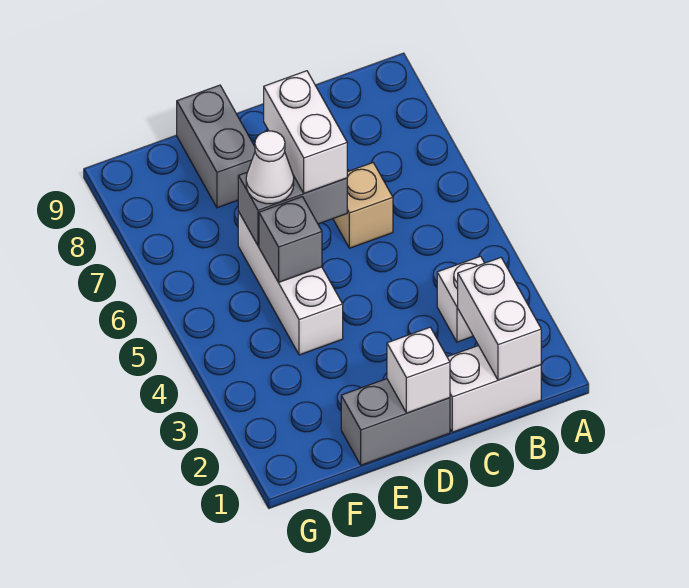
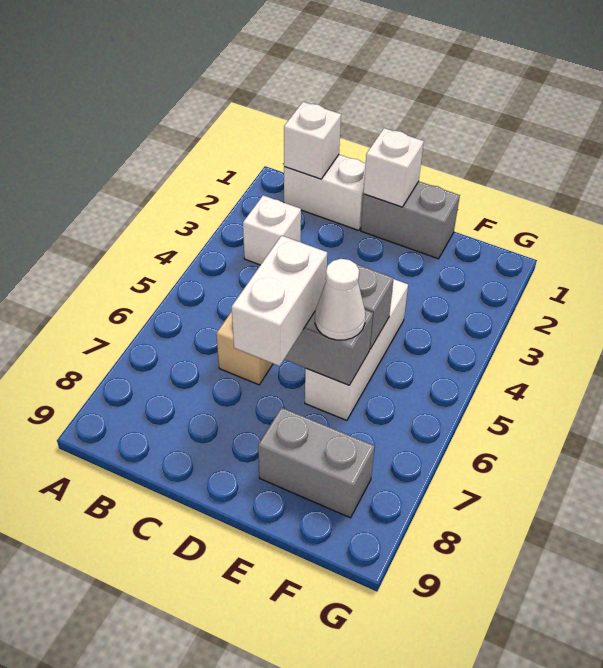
white brick B1:B2 level 2 -> white brick B1 level 2
grey brick E8:E9 level 1 -> grey brick E8:F8 level 1

